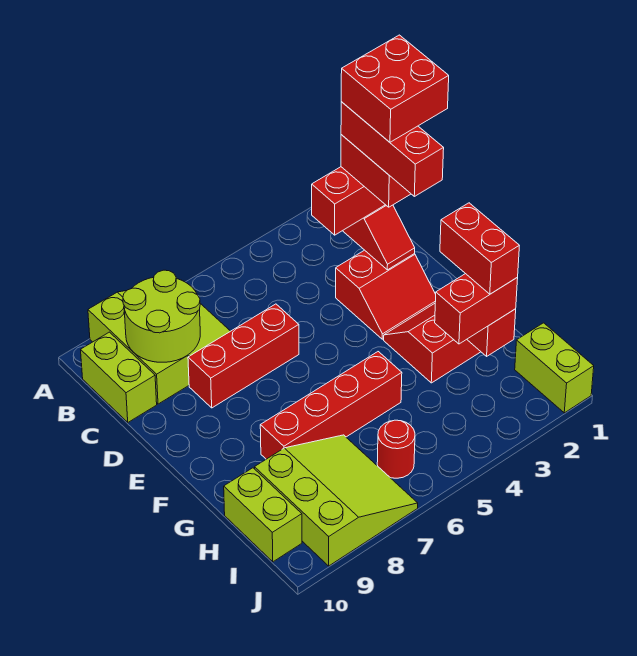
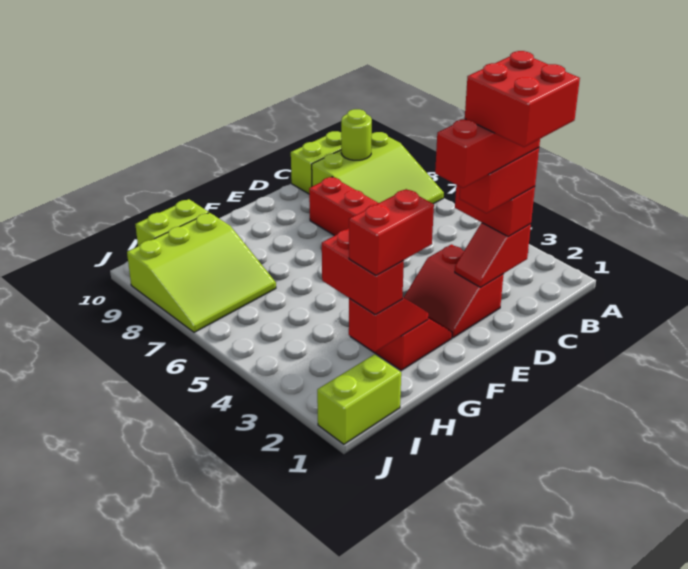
lime round brick B8:C9 level 2 -> lime round brick B9 level 2
red brick G5:G8 level 1 -> none
red round brick I6 level 1 -> none

